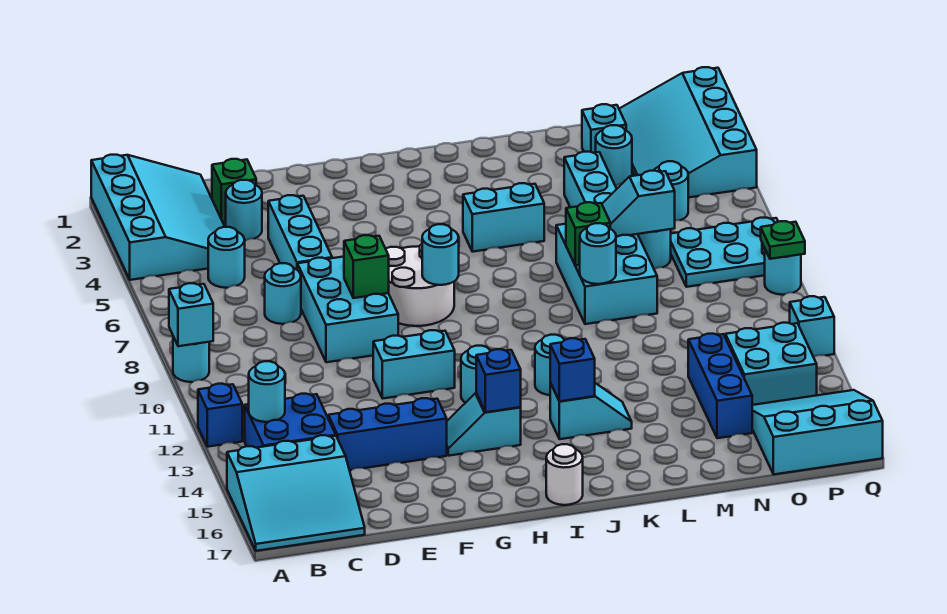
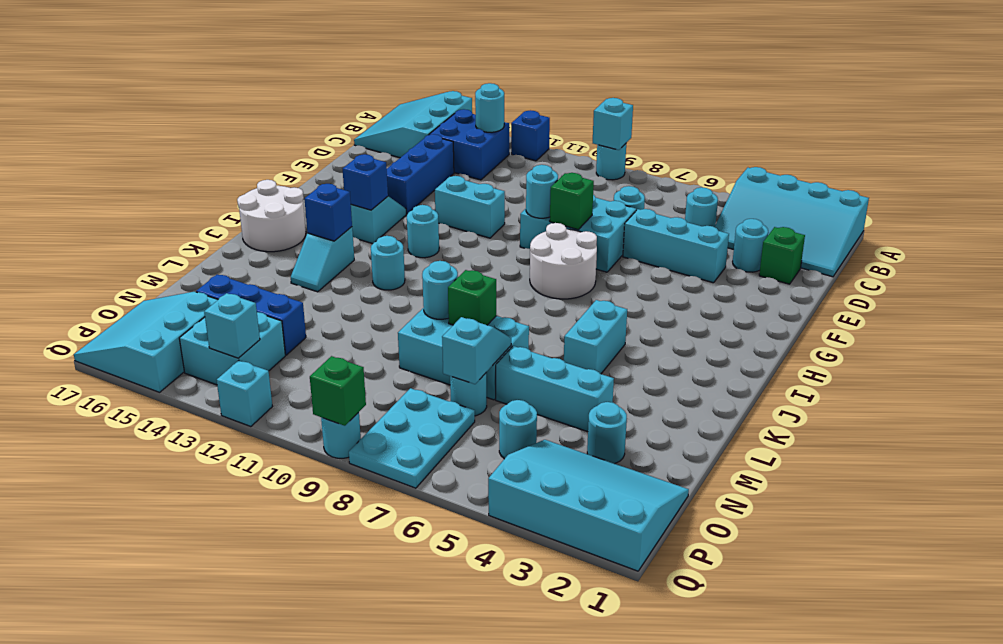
cyan brick F11:G11 level 1 -> cyan brick F11:F12 level 1
cyan round brick H8 level 2 -> cyan round brick F9 level 2
white round brick I17 level 1 -> white round brick I16:J17 level 1
cyan brick N2 level 1 -> cyan brick P13 level 2
cyan slope O15:Q17 level 1 top 17 -> cyan slope O15:Q17 level 1 top 15
green plate Q9 level 2 -> green brick Q9 level 2

